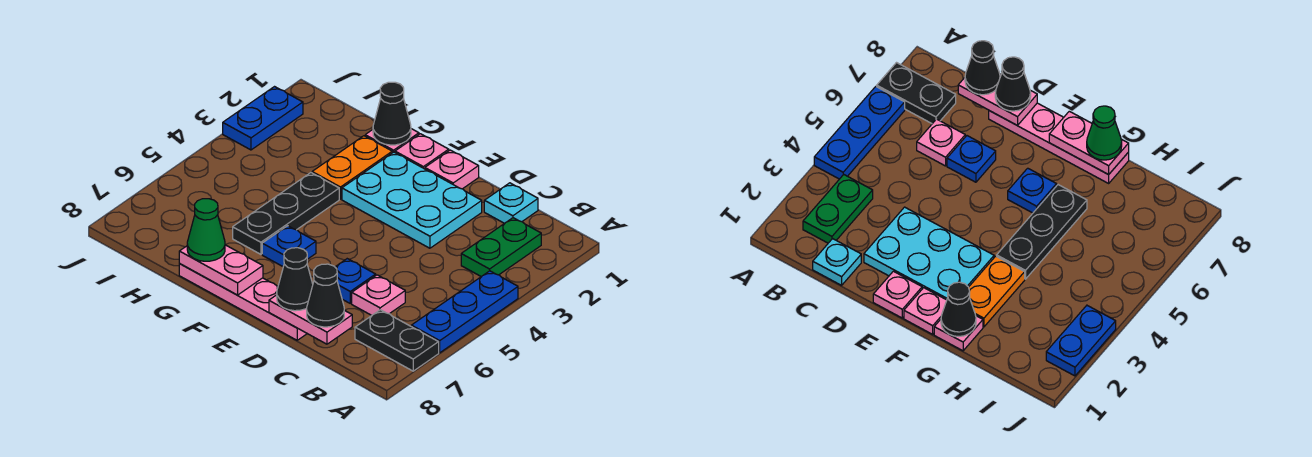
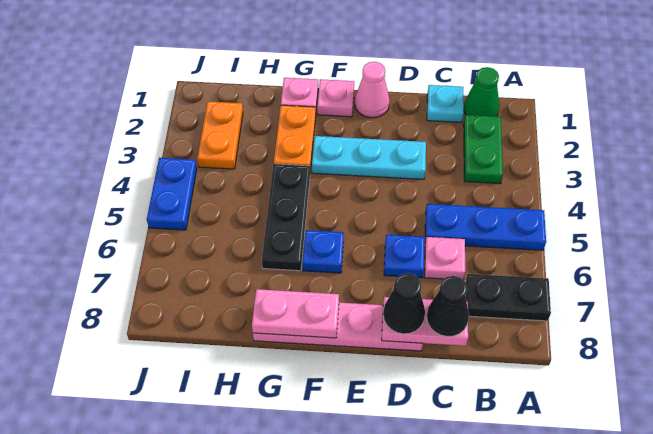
blue plate A4:A6 level 1 -> blue plate A5:C5 level 1
cyan plate D2:F3 level 1 -> cyan plate D3:F3 level 1
pink plate E1 level 1 -> pink cone E1 level 1
black cone G1 level 2 -> none
green cone G8 level 3 -> green cone B1 level 1
none -> orange plate I2:I3 level 1
blue plate J2:J3 level 1 -> blue plate J4:J5 level 1

